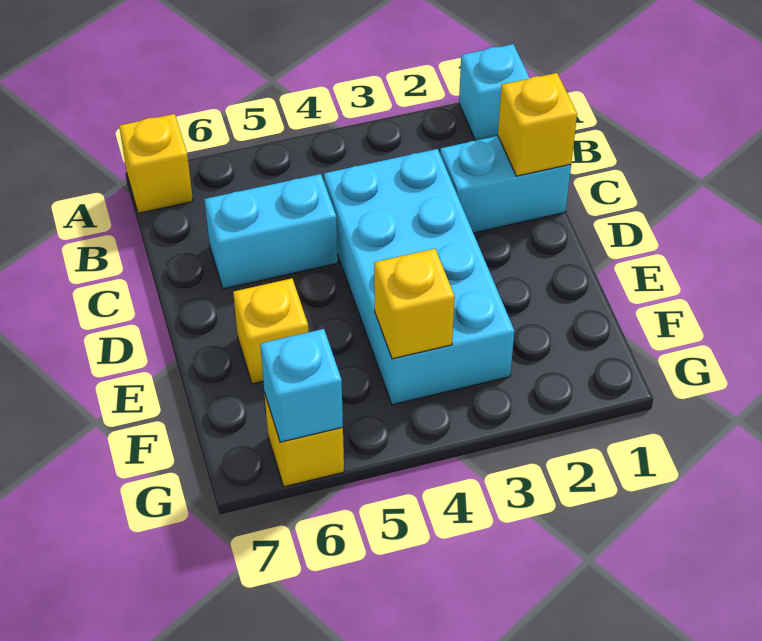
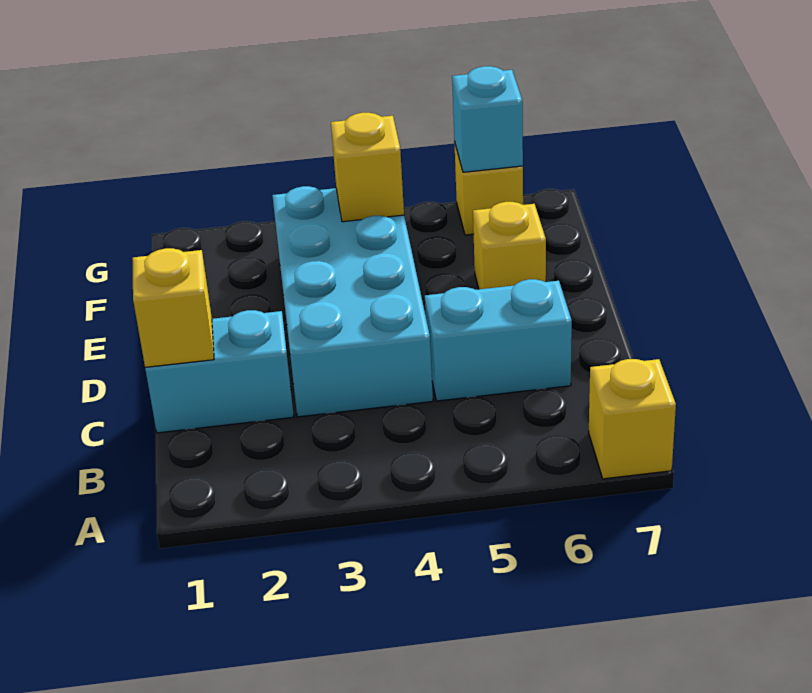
cyan brick A1 level 1 -> none

